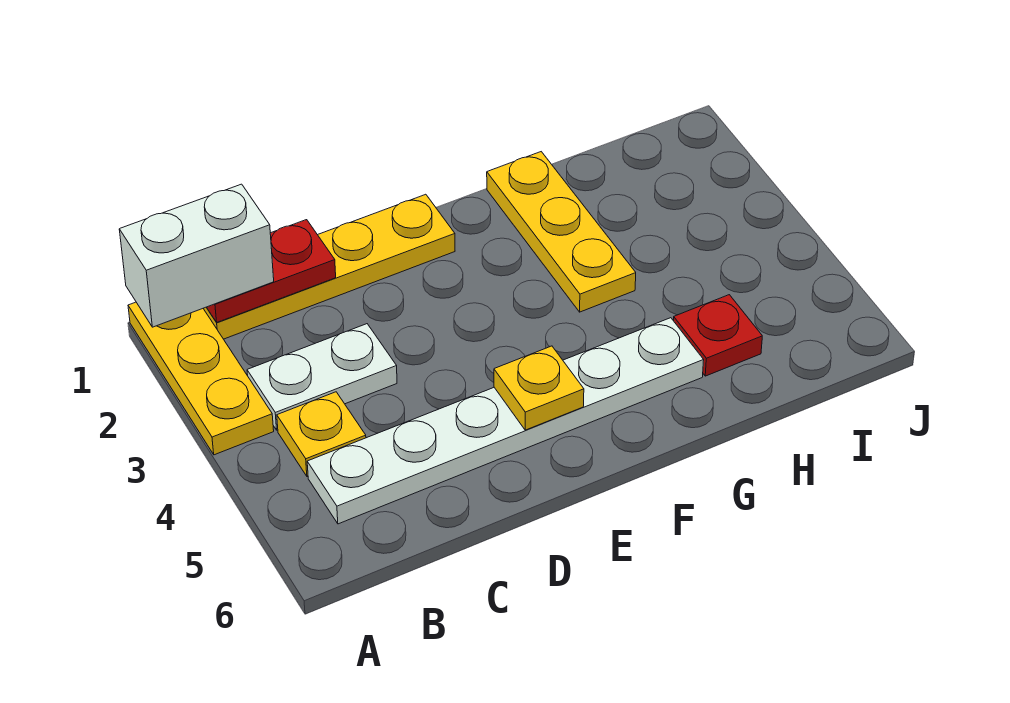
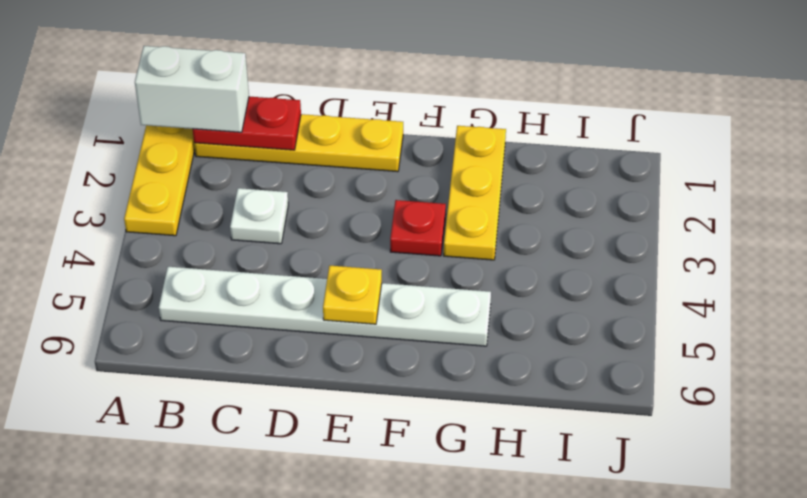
white plate B3:C3 level 1 -> white plate C3 level 1
yellow plate B4 level 1 -> none
red plate H5 level 1 -> red plate F3 level 1

